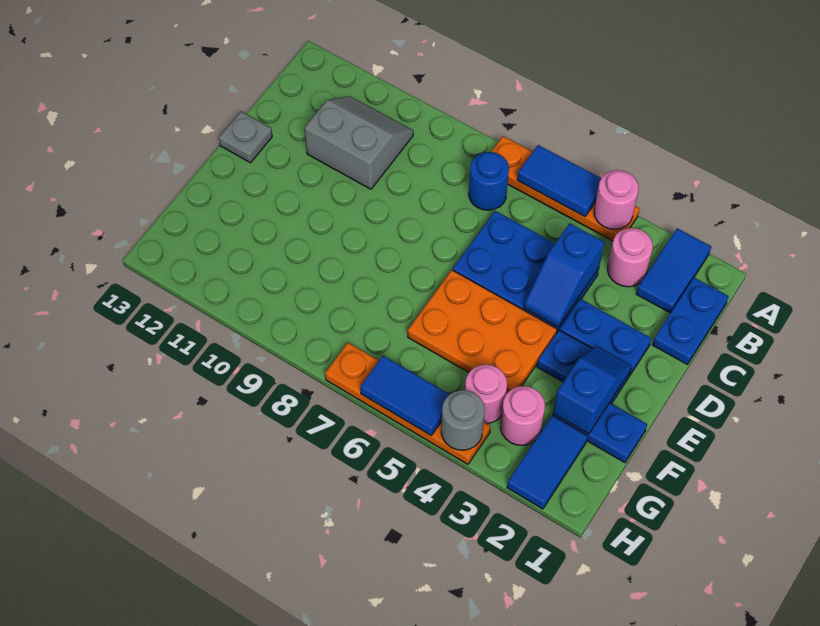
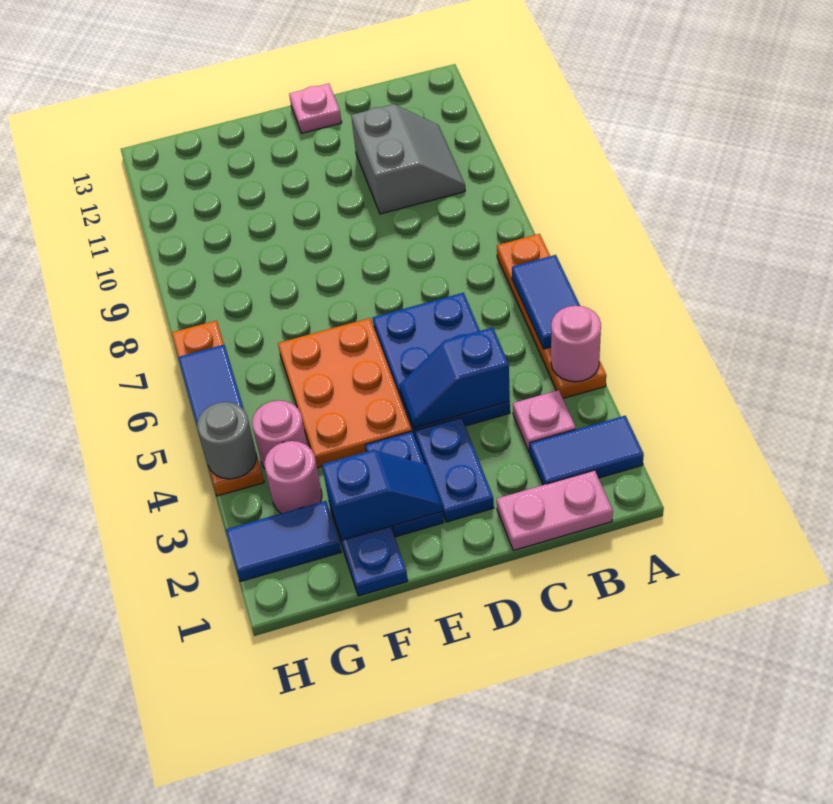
blue plate B1:C1 level 1 -> pink plate B1:C1 level 1
pink round brick B3 level 1 -> pink plate B3 level 1
blue round brick B7 level 1 -> none
grey plate D13 level 1 -> pink plate D13 level 1

